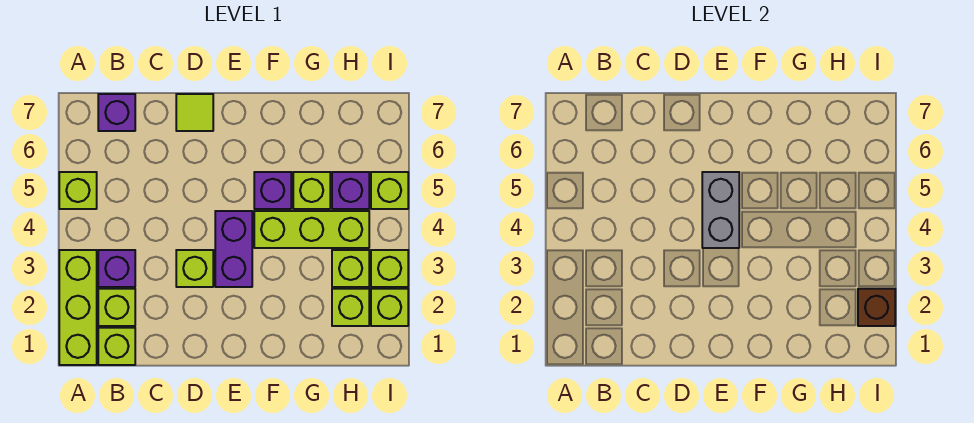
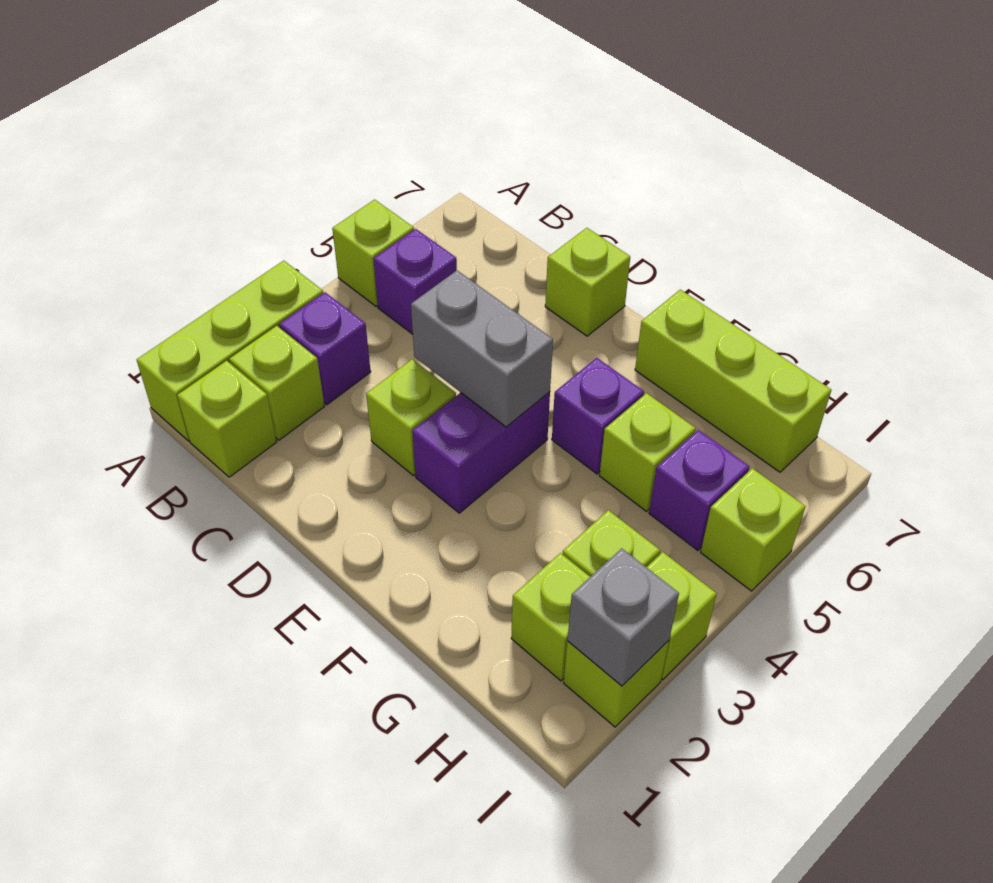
purple brick B7 level 1 -> purple brick B5 level 1
lime tile D7 level 1 -> lime brick D7 level 1
grey brick E4:E5 level 2 -> grey brick D4:E4 level 2
lime brick F4:H4 level 1 -> lime brick F7:H7 level 1
brown brick I2 level 2 -> grey brick I2 level 2

